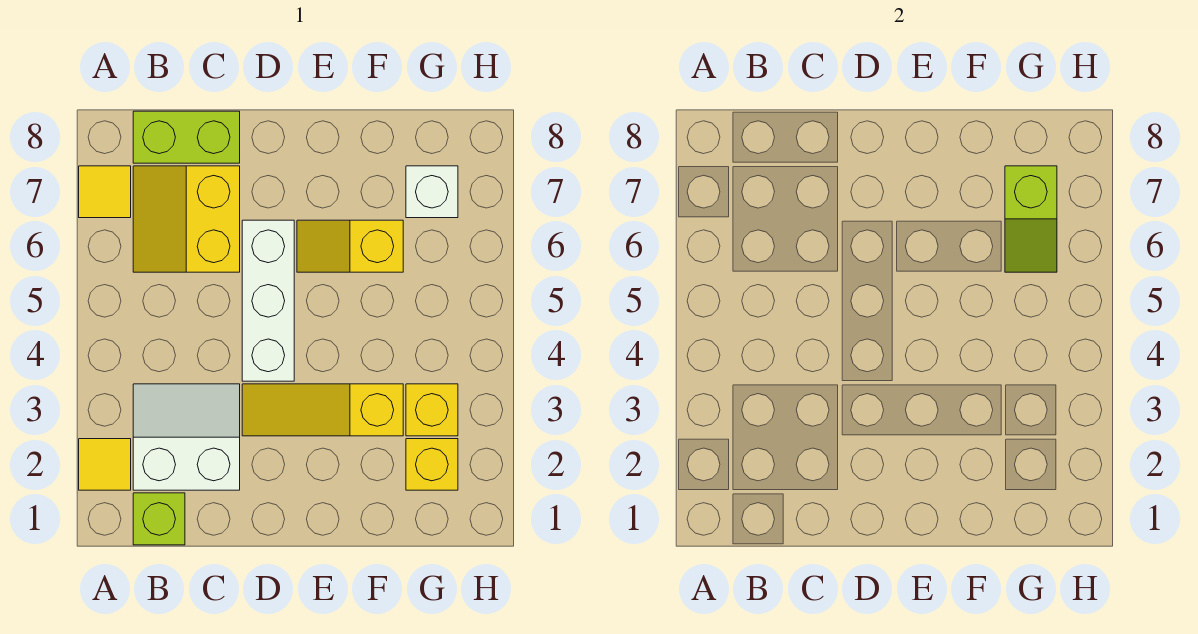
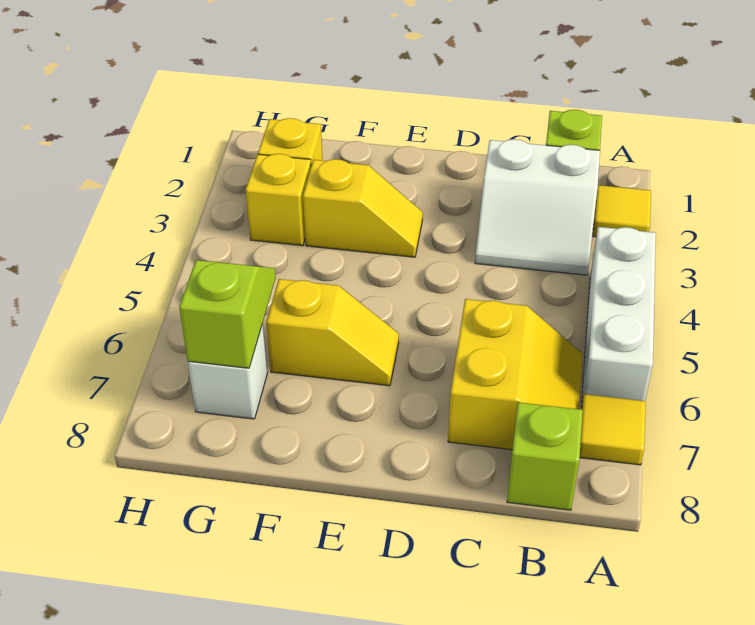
lime brick B8:C8 level 1 -> lime brick B8 level 1
yellow slope D3:F3 level 1 top F -> yellow slope E3:F3 level 1 top F
white brick D4:D6 level 1 -> white brick A4:A6 level 1

